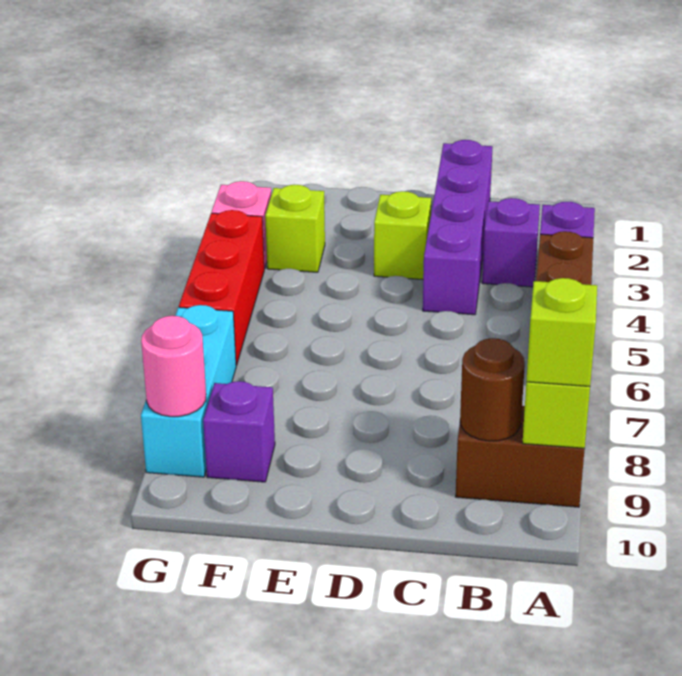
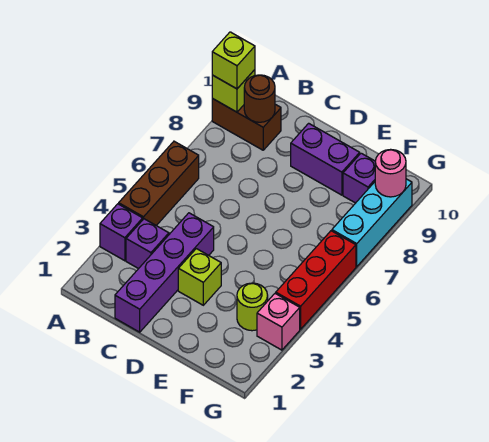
none -> purple brick D9:E9 level 1
lime brick F3 level 1 -> lime round brick F3 level 1

